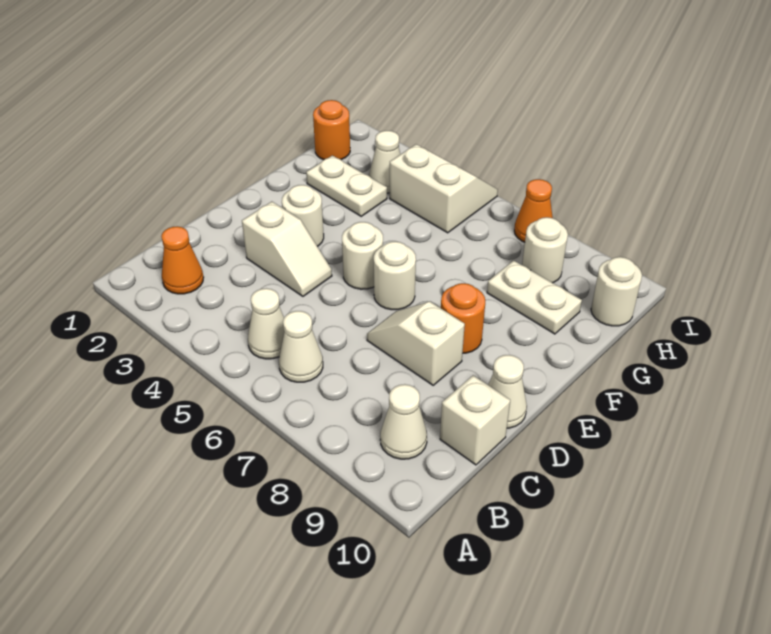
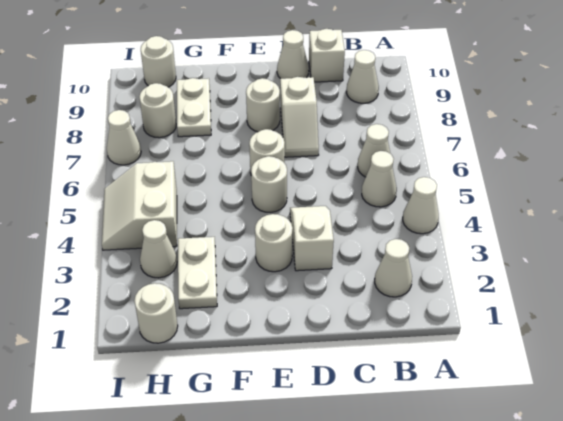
none -> white cone A4 level 1
orange cone B2 level 1 -> white cone B2 level 1
orange round brick E8 level 1 -> white round brick E8 level 1
orange round brick H1 level 1 -> white round brick H1 level 1
orange cone I7 level 1 -> white cone I7 level 1

